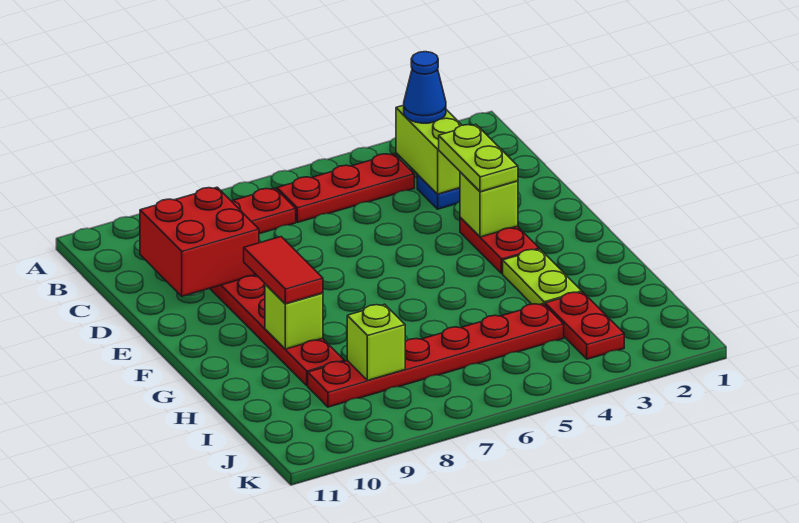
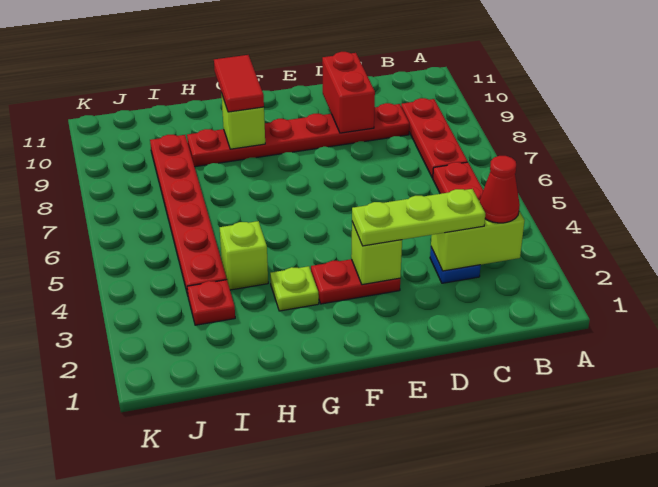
blue cone B3 level 3 -> red cone B3 level 3
red brick C9:D10 level 2 -> red brick D9:D10 level 2
lime plate D3:E3 level 3 -> lime plate C3:E3 level 3
red tile F9:G9 level 3 -> red tile G9:G10 level 3
lime plate G3:H3 level 1 -> lime plate G3 level 1
red plate I3:J3 level 1 -> red plate I3 level 1
lime brick I8 level 2 -> lime brick H4 level 1

